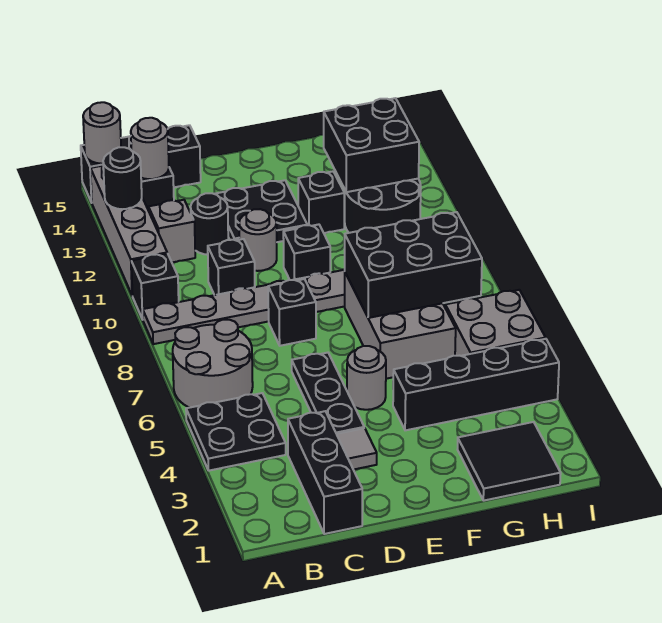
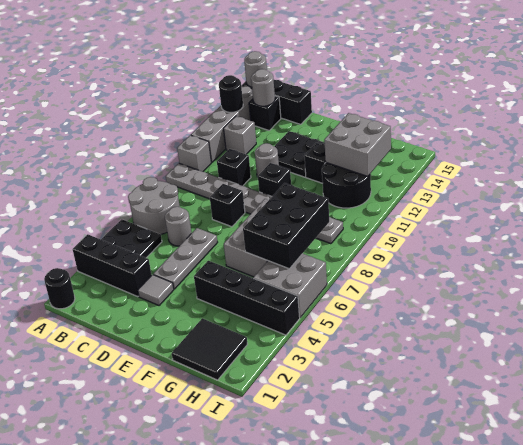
black brick A10 level 1 -> grey brick A10 level 1
black brick C1:C3 level 1 -> black brick A3:C3 level 1
black round brick C12 level 1 -> black round brick A1 level 1
black plate D4:D6 level 1 -> grey plate D4:D6 level 1
grey round brick E5 level 1 -> grey round brick C6 level 1
black brick F7:H8 level 2 -> black brick G6:H8 level 2
black brick G12:H13 level 2 -> grey brick G12:H13 level 2

